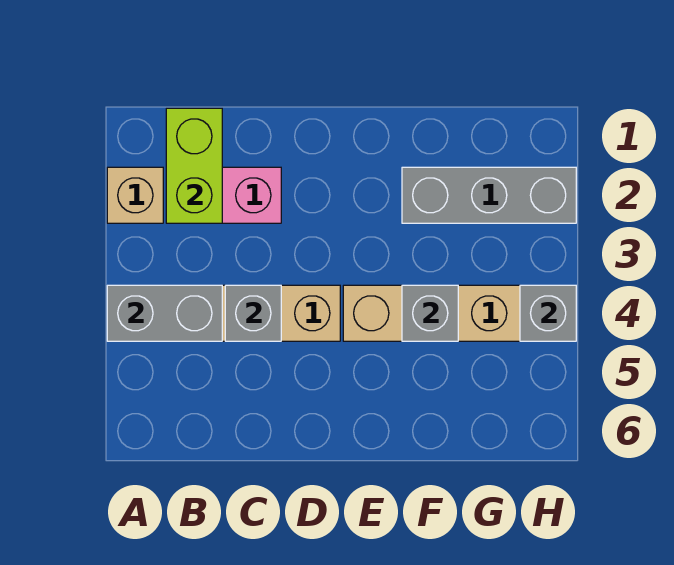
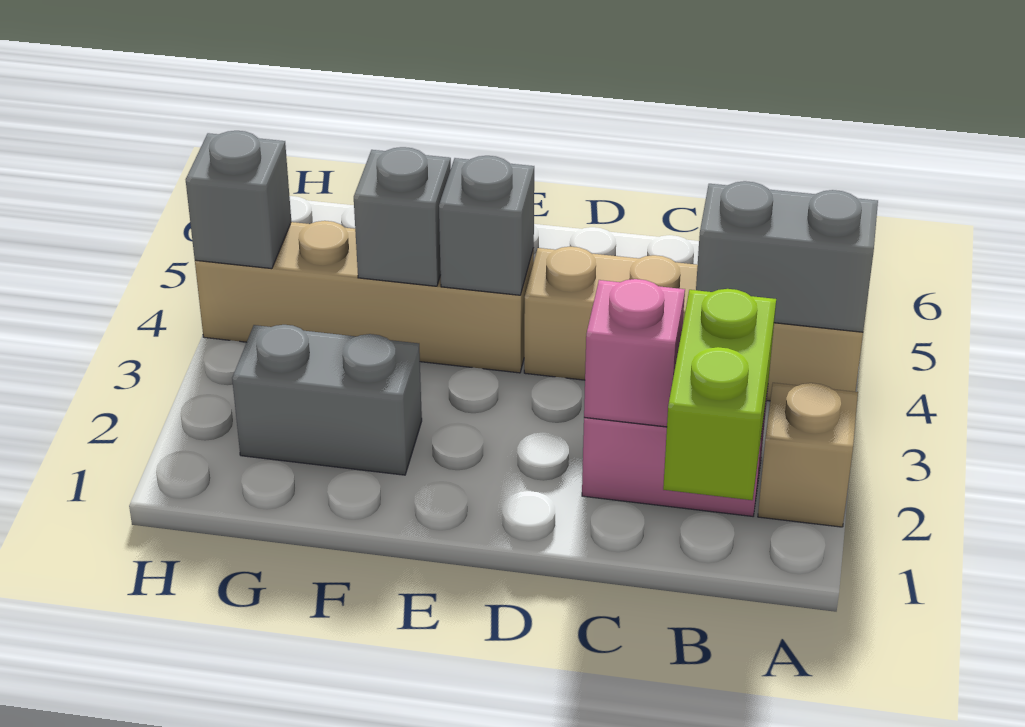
none -> pink brick C2 level 2
grey brick C4 level 2 -> grey brick E4 level 2
grey brick F2:H2 level 1 -> grey brick F2:G2 level 1

